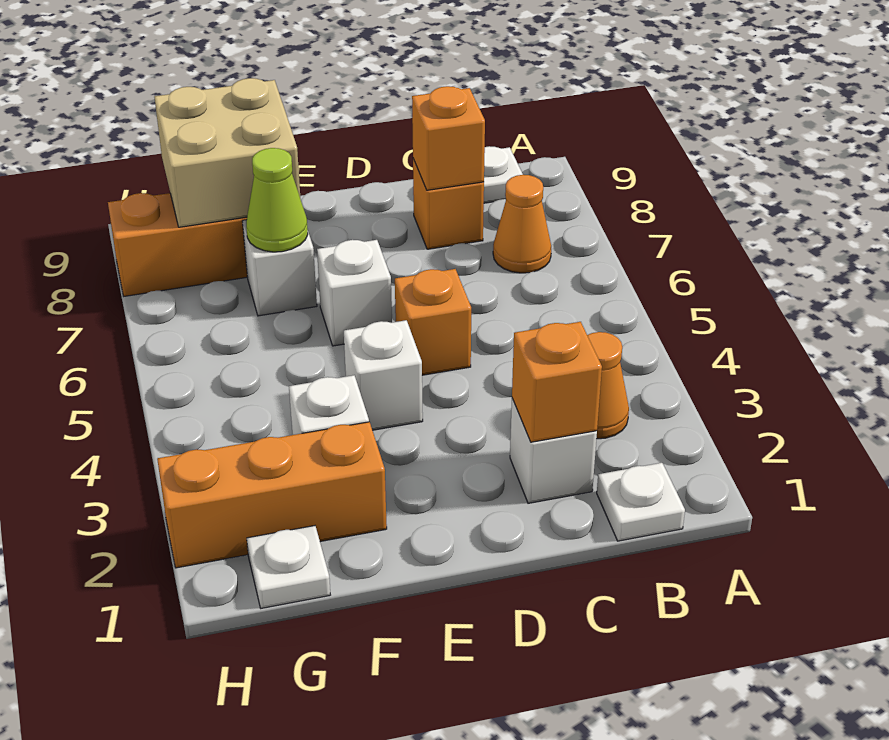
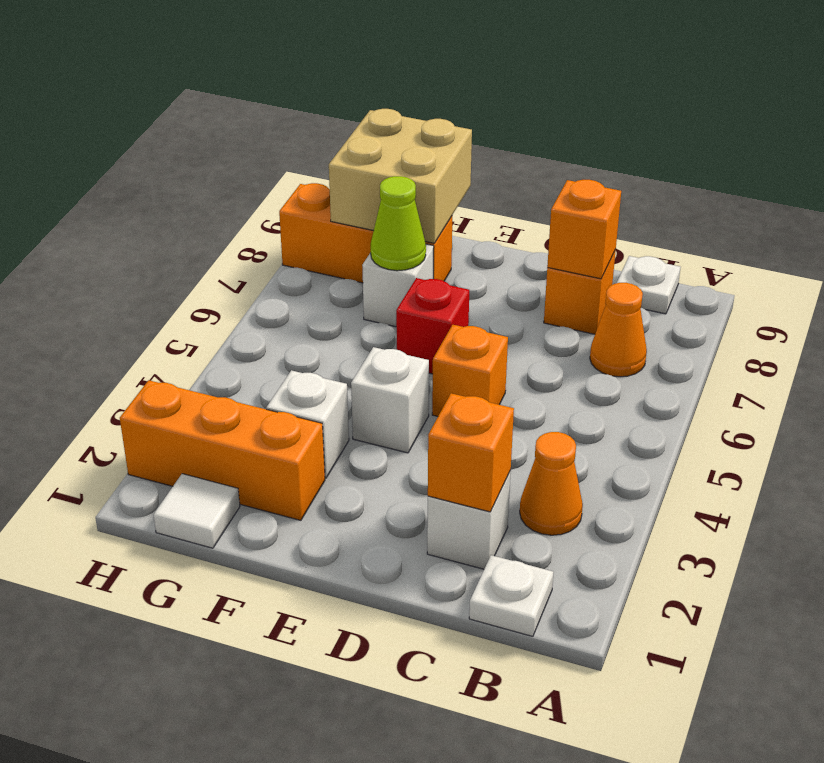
white brick E6 level 1 -> red brick E6 level 1
white plate G1 level 1 -> white tile G1 level 1

